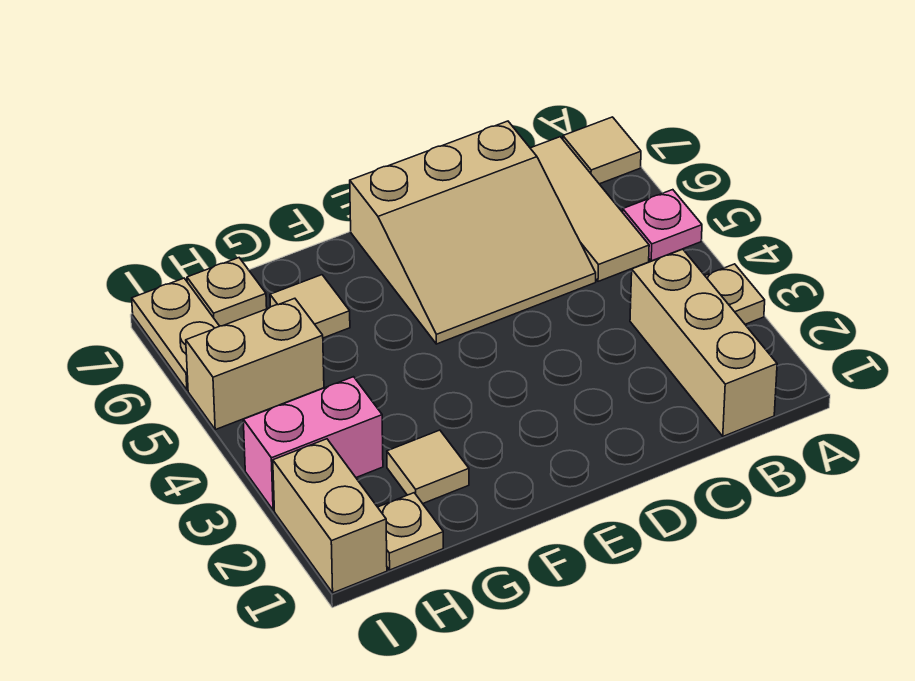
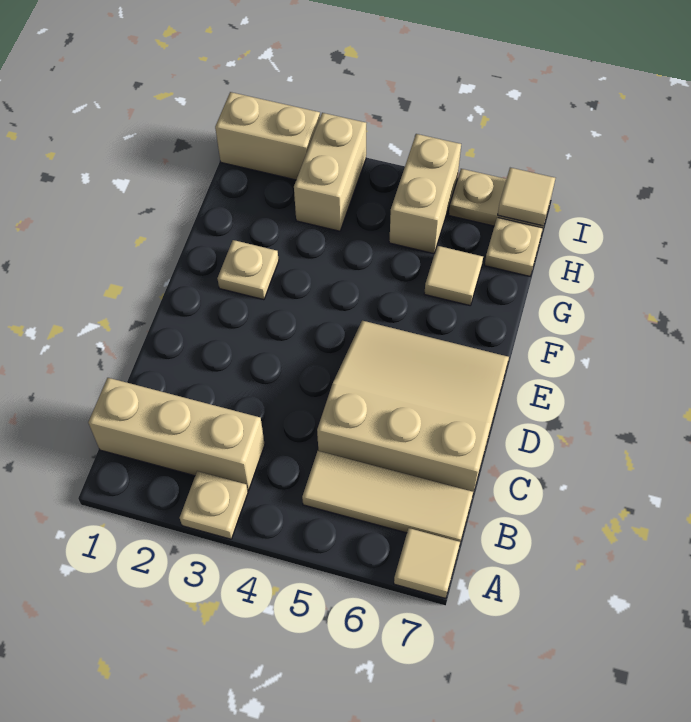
pink plate A5 level 1 -> none
tan slope C5:E7 level 1 top 7 -> tan slope C5:E7 level 1 top C
tan tile G2 level 1 -> tan tile I7 level 2
tan plate H1 level 1 -> tan plate F2 level 1
pink brick H3:I3 level 1 -> tan brick H3:I3 level 1

